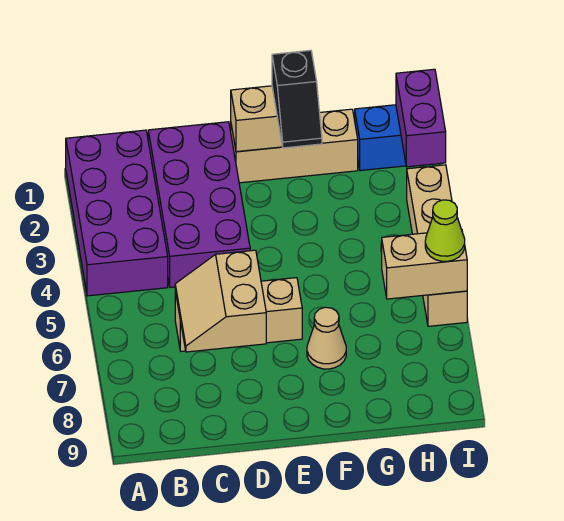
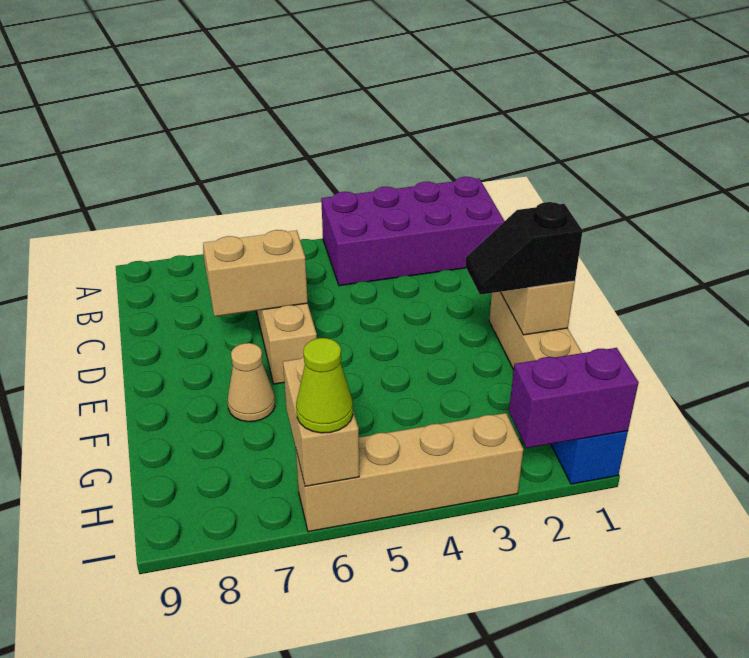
purple brick C1:D4 level 1 -> none

